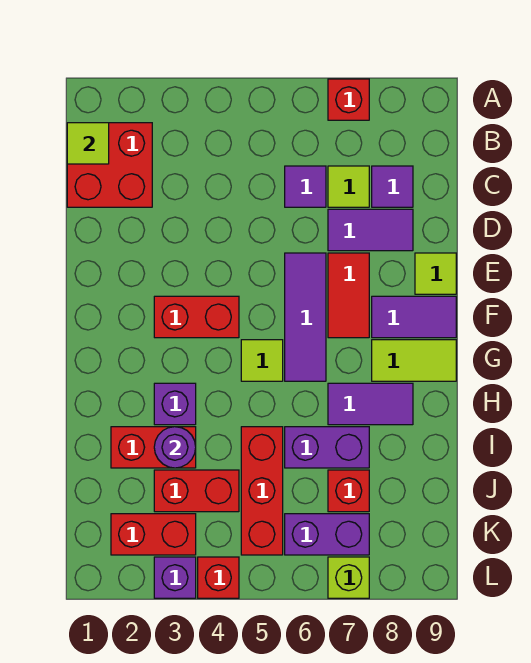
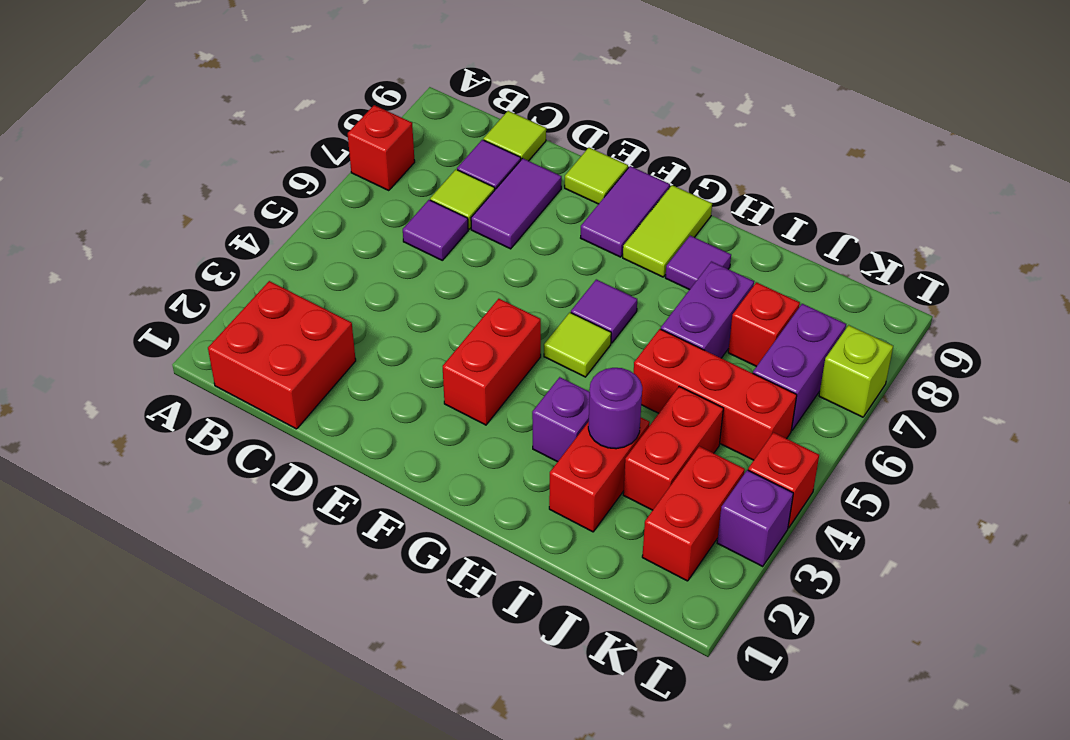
lime tile B1 level 2 -> lime tile C9 level 1
purple tile E6:G6 level 1 -> purple tile G6 level 1
red tile E7:F7 level 1 -> none
purple tile H7:H8 level 1 -> purple tile H8 level 1

